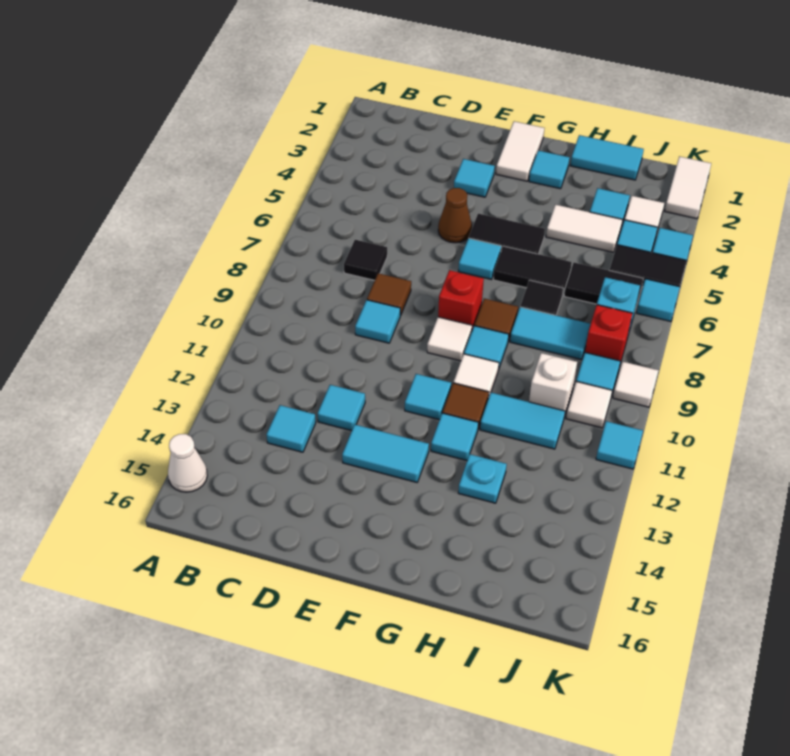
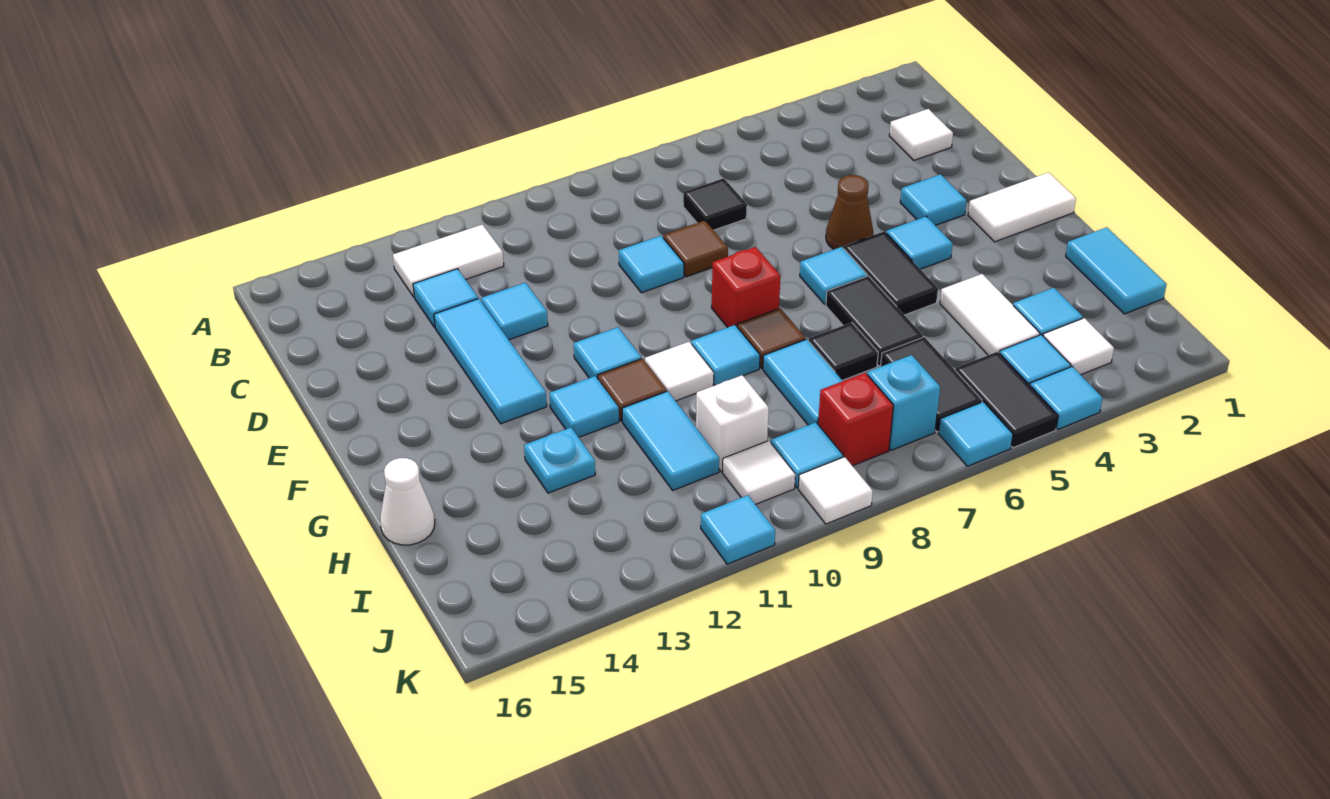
white cone A15 level 1 -> white cone H16 level 1
cyan tile E13:F13 level 1 -> cyan tile D13:F13 level 1
white tile F9 level 1 -> white tile C2 level 1
cyan tile G2 level 1 -> cyan tile F4 level 1
white tile K1:K2 level 1 -> white tile B12:B13 level 1

